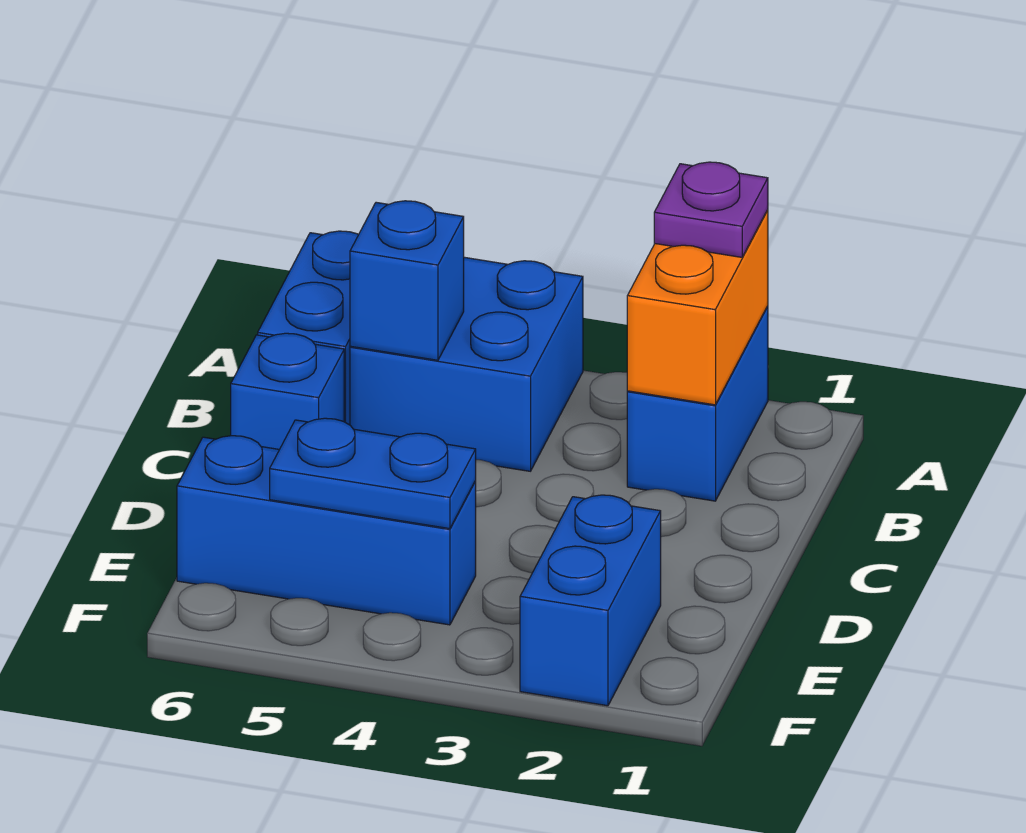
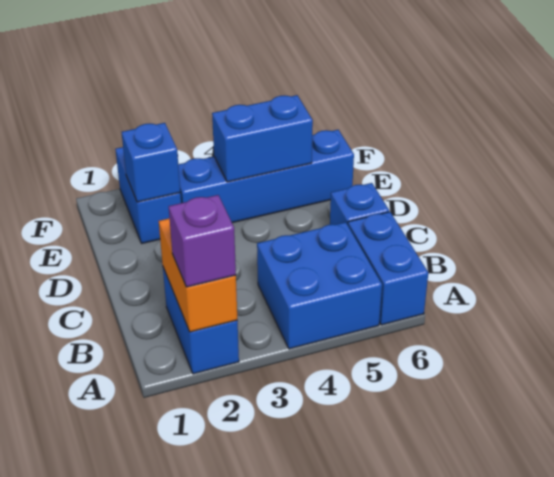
purple plate A2 level 3 -> purple brick A2 level 3
blue brick B5 level 2 -> blue brick E2 level 2
blue brick E4:E6 level 1 -> blue brick E3:E6 level 1
blue plate E4:E5 level 2 -> blue brick E4:E5 level 2

